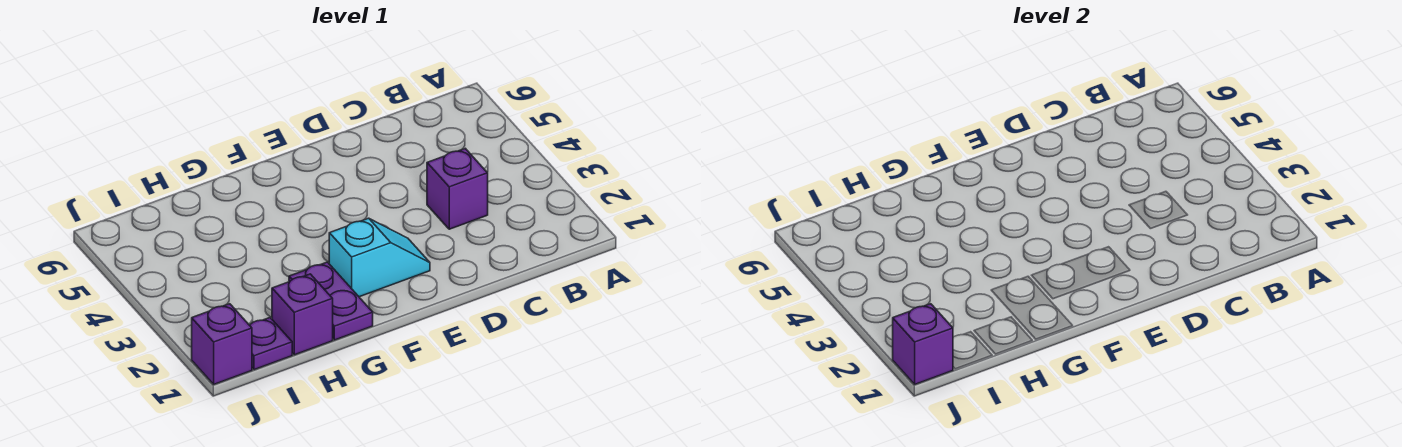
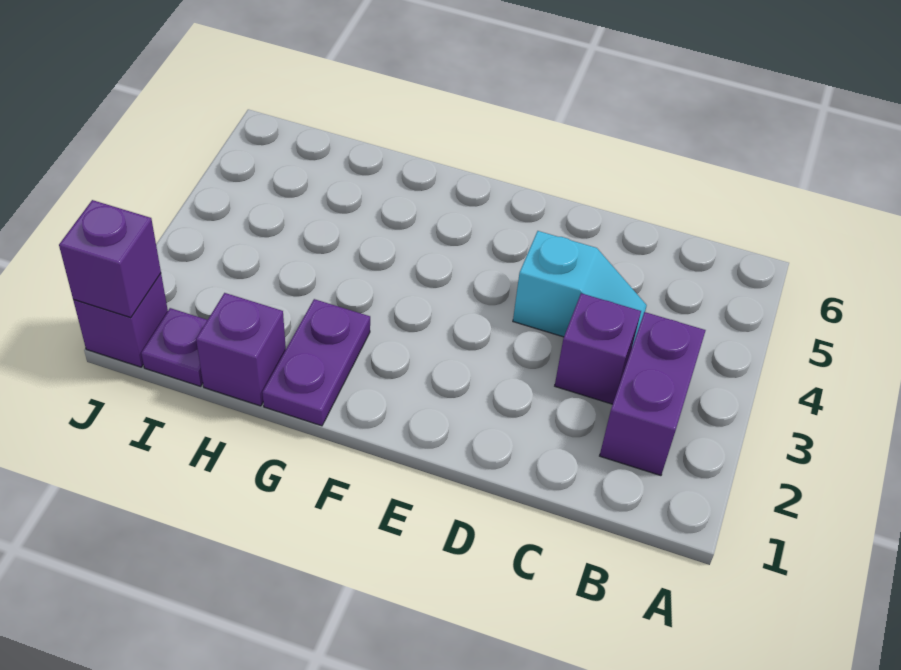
none -> purple brick B2:B3 level 1
cyan slope E2:F2 level 1 top F -> cyan slope C4:D4 level 1 top D

